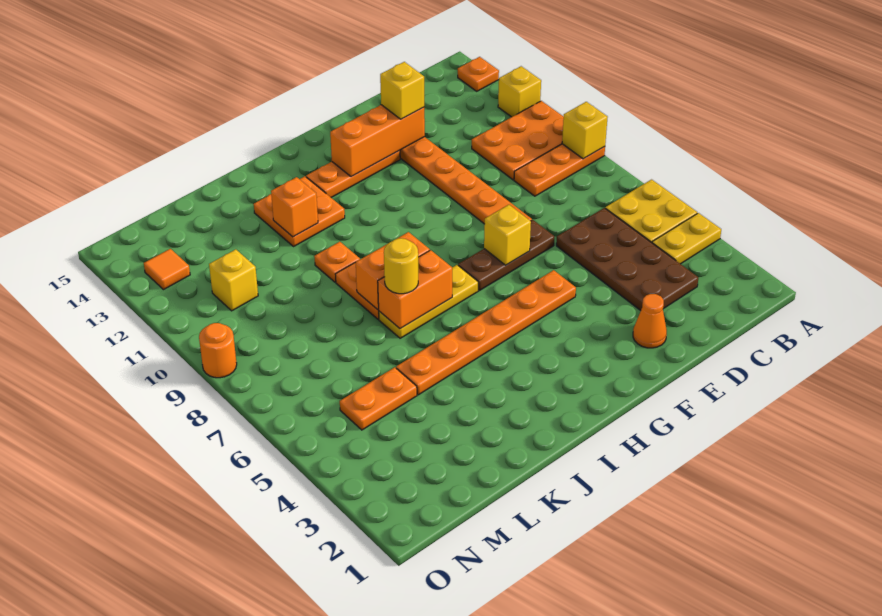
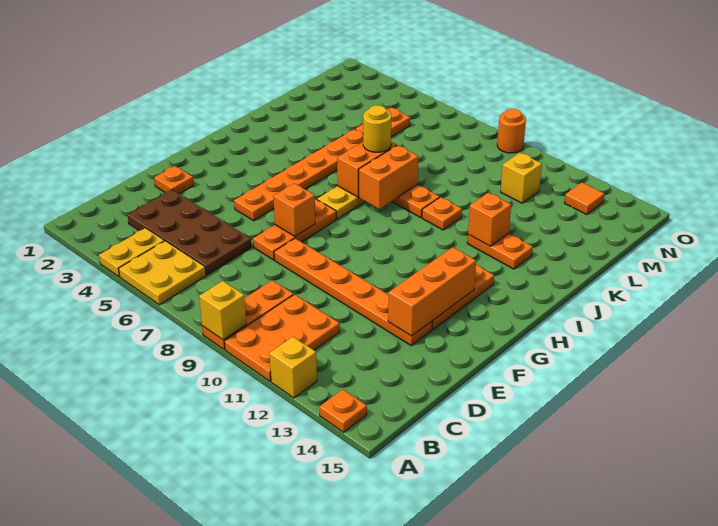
orange cone E2 level 1 -> orange plate E2 level 1
brown plate E7:G7 level 1 -> orange plate E7:G7 level 1
yellow brick E13 level 3 -> none
yellow brick F7 level 2 -> orange brick F7 level 2
orange plate I12:J13 level 1 -> orange plate J12:J13 level 1

